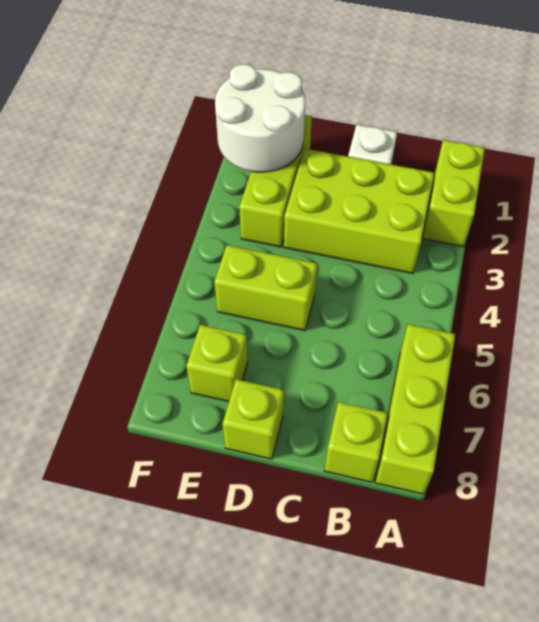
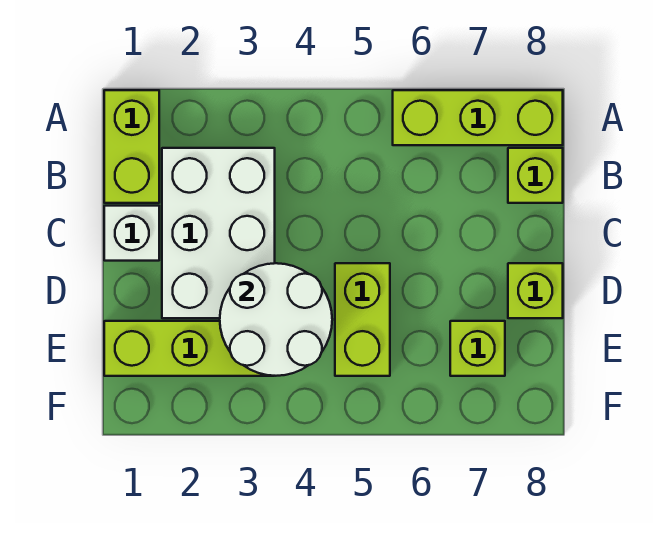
lime brick A1:A2 level 1 -> lime brick A1:B1 level 1
lime brick B2:D3 level 1 -> white brick B2:D3 level 1
white round brick E1:F2 level 2 -> white round brick D3:E4 level 2

